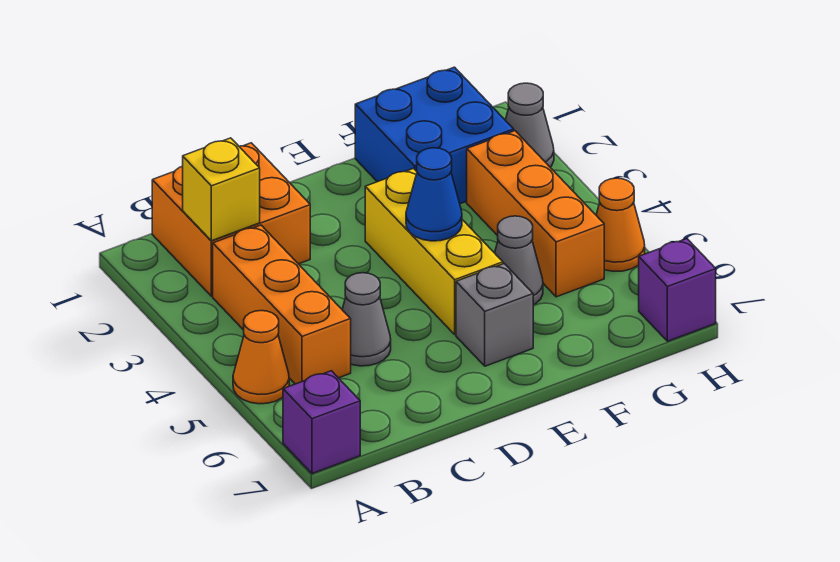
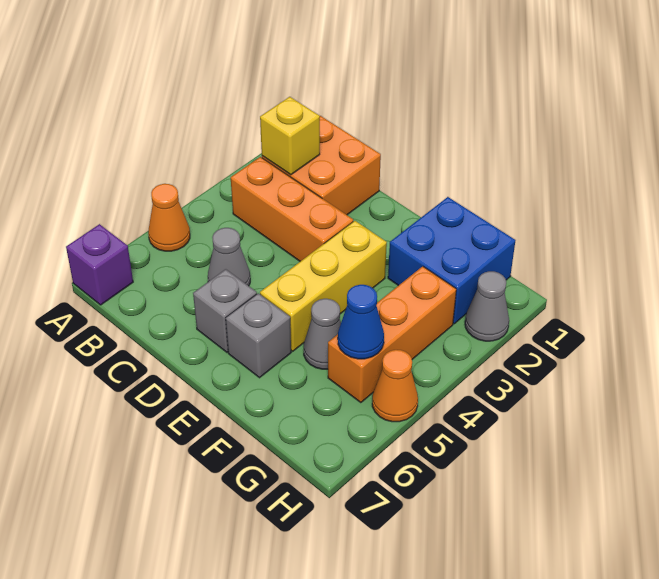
orange brick B3:B5 level 1 -> orange brick B3:D3 level 1
none -> grey brick D6 level 1
blue cone E4 level 2 -> blue cone G5 level 2
purple brick H7 level 1 -> none

